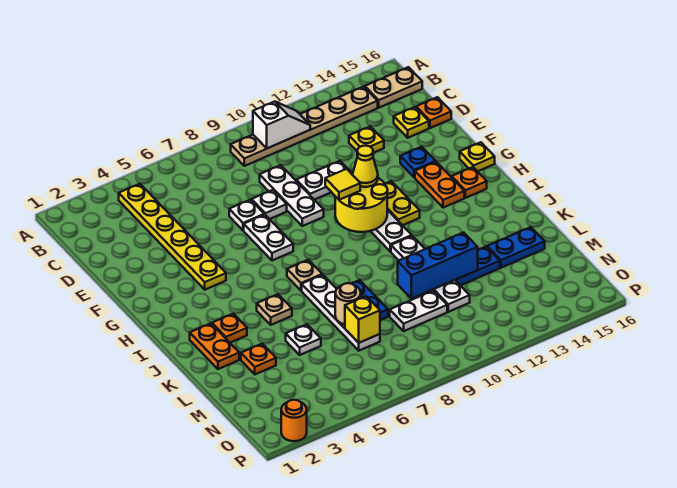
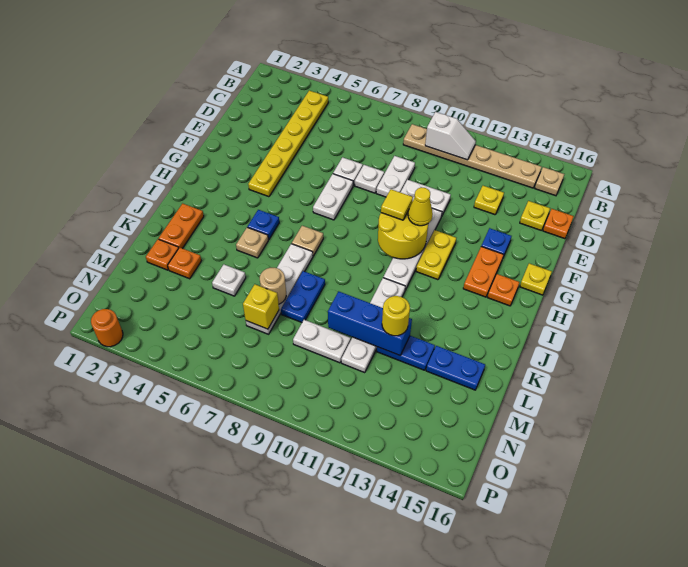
tan plate B15:B16 level 1 -> tan plate B15 level 1
white plate D9:F9 level 1 -> white plate D9:E9 level 1
none -> blue plate I5 level 1
orange plate J3 level 1 -> orange plate L2 level 1
none -> yellow round brick L12 level 3

